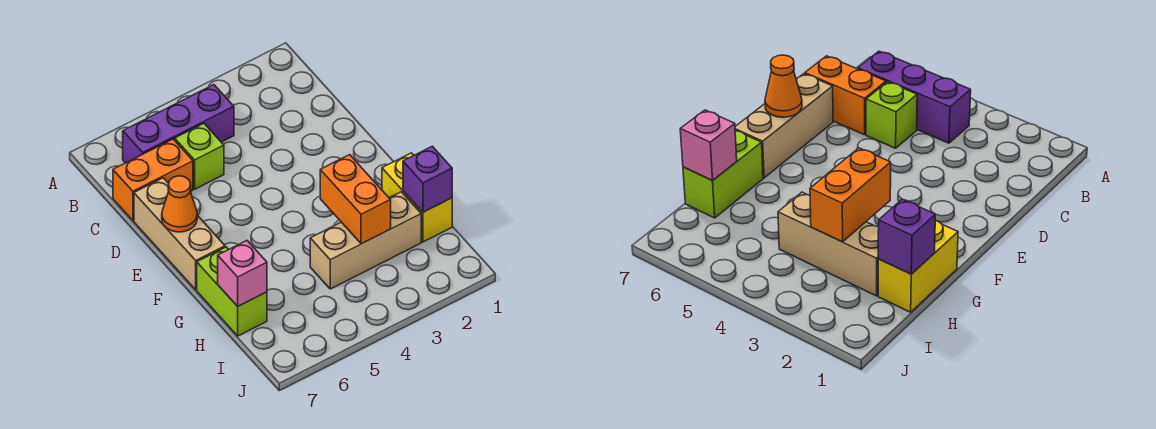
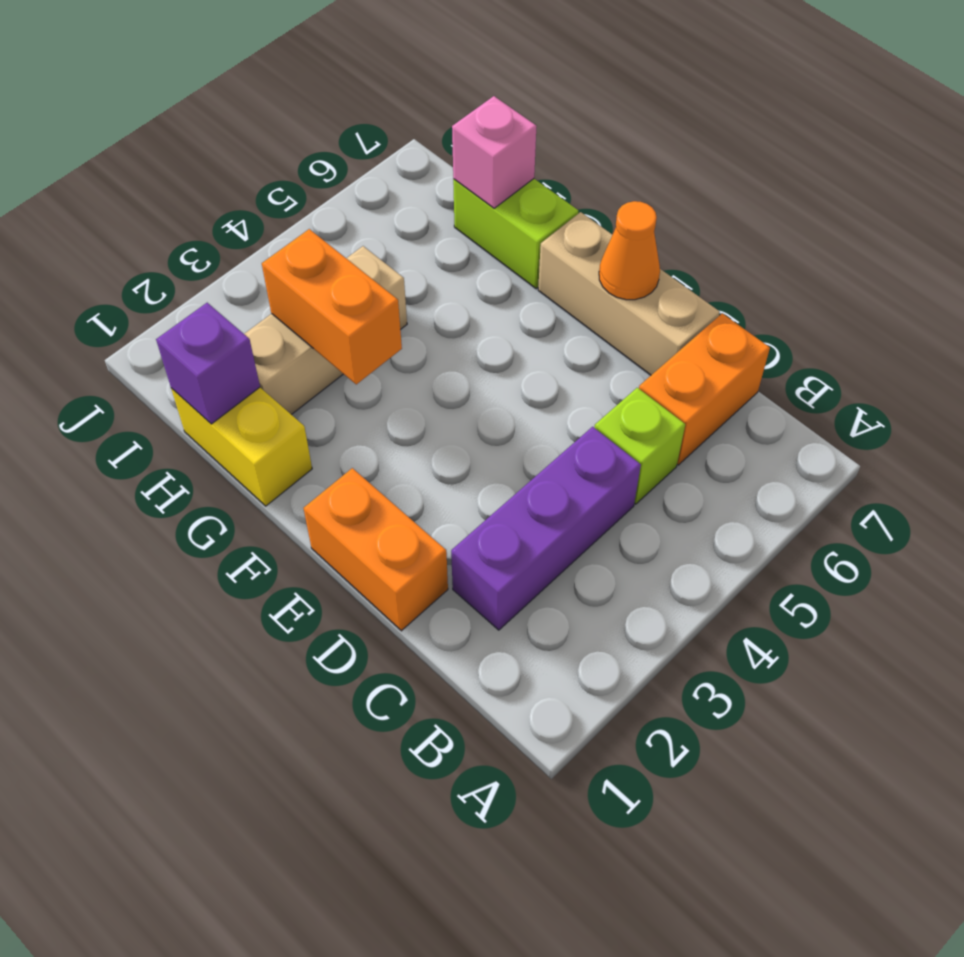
purple brick B4:B6 level 1 -> purple brick C2:C4 level 1
none -> orange brick D1:E1 level 1

